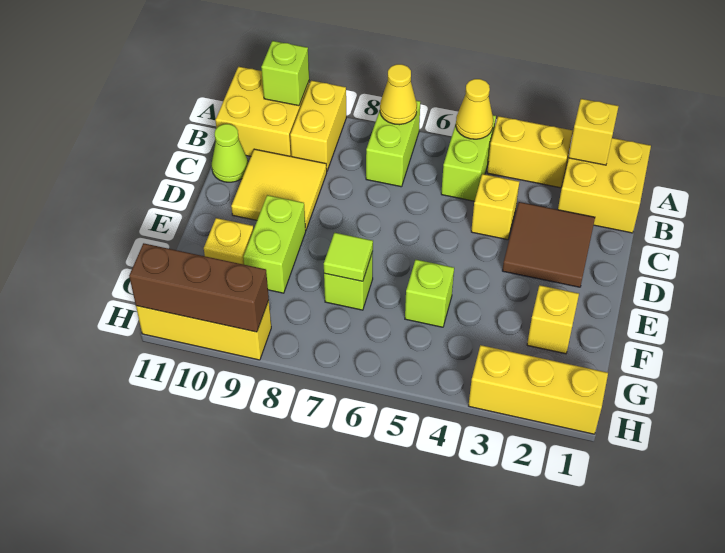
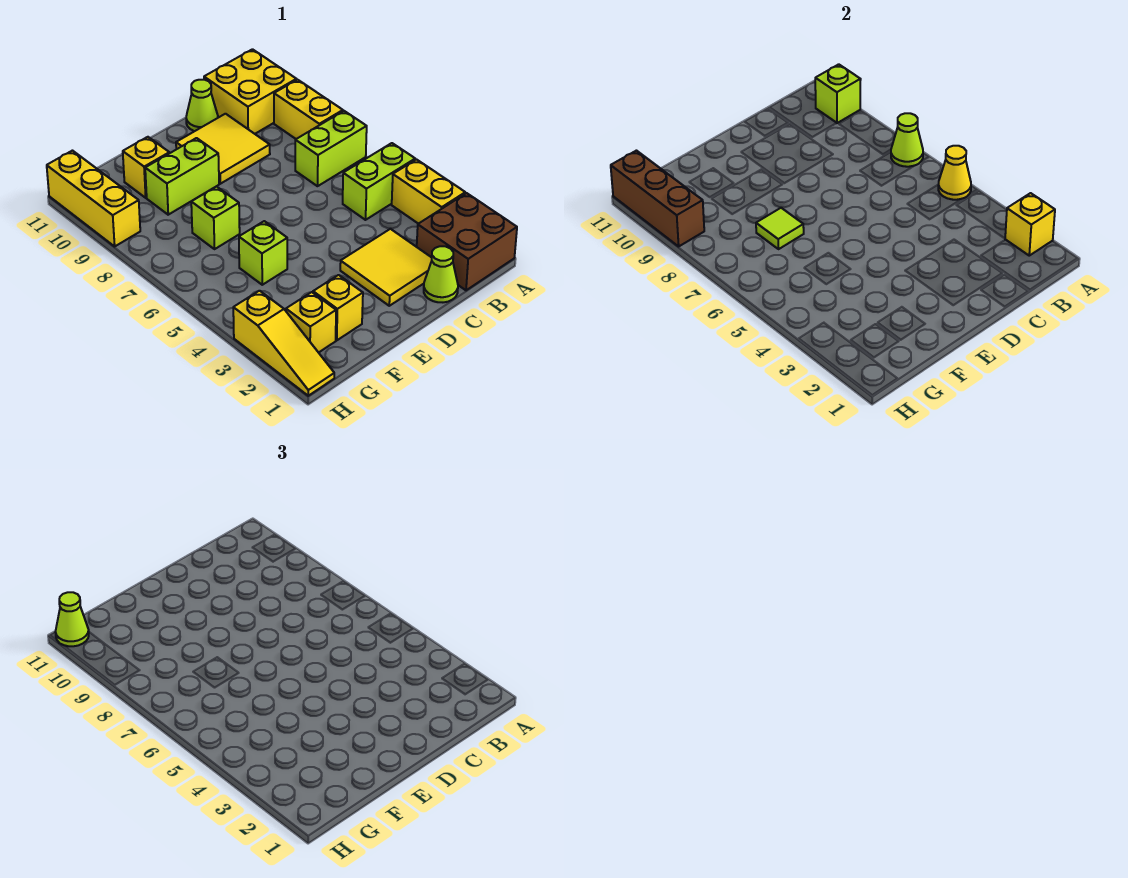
yellow brick A1:B2 level 1 -> brown brick A1:B2 level 1
yellow cone A7 level 2 -> lime cone A7 level 2
yellow brick A9:B9 level 1 -> yellow brick A8:A9 level 1
none -> lime cone C1 level 1
brown tile C2:D3 level 1 -> yellow tile C2:D3 level 1
yellow brick C4 level 1 -> yellow brick G2 level 1
yellow brick H1:H3 level 1 -> yellow slope H1:H3 level 1 top 3
none -> lime cone H11 level 3

